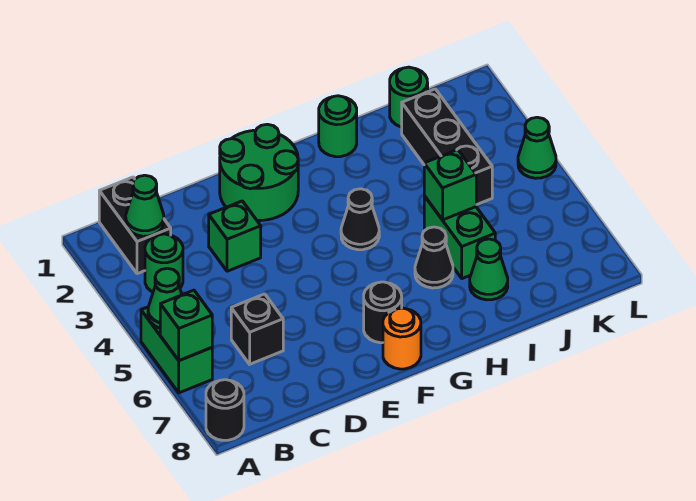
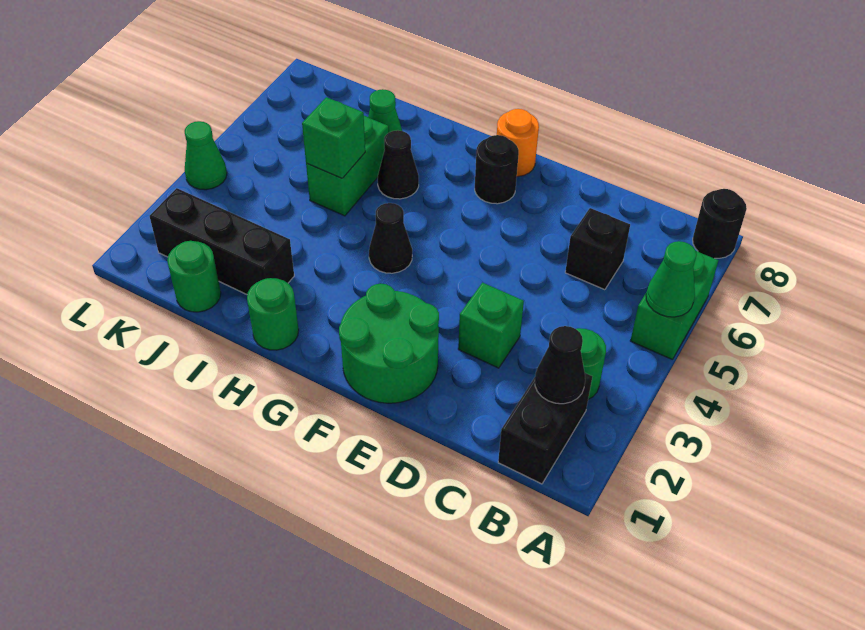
green brick A6 level 2 -> none
green cone B2 level 2 -> black cone B2 level 2
black brick J2:J4 level 1 -> black brick I2:K2 level 1

